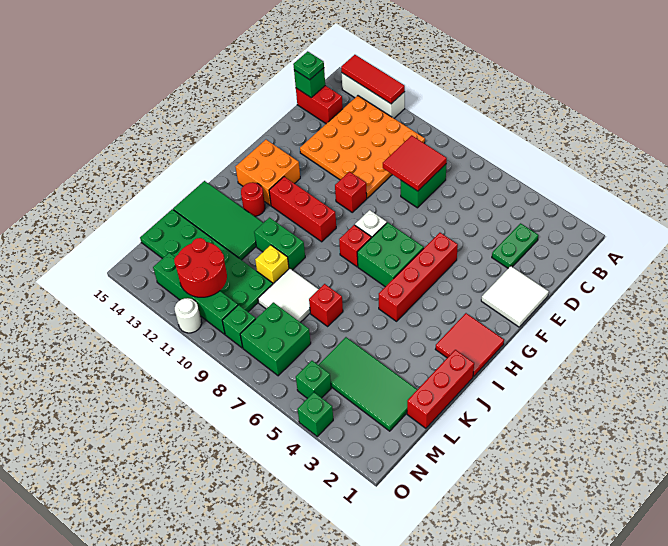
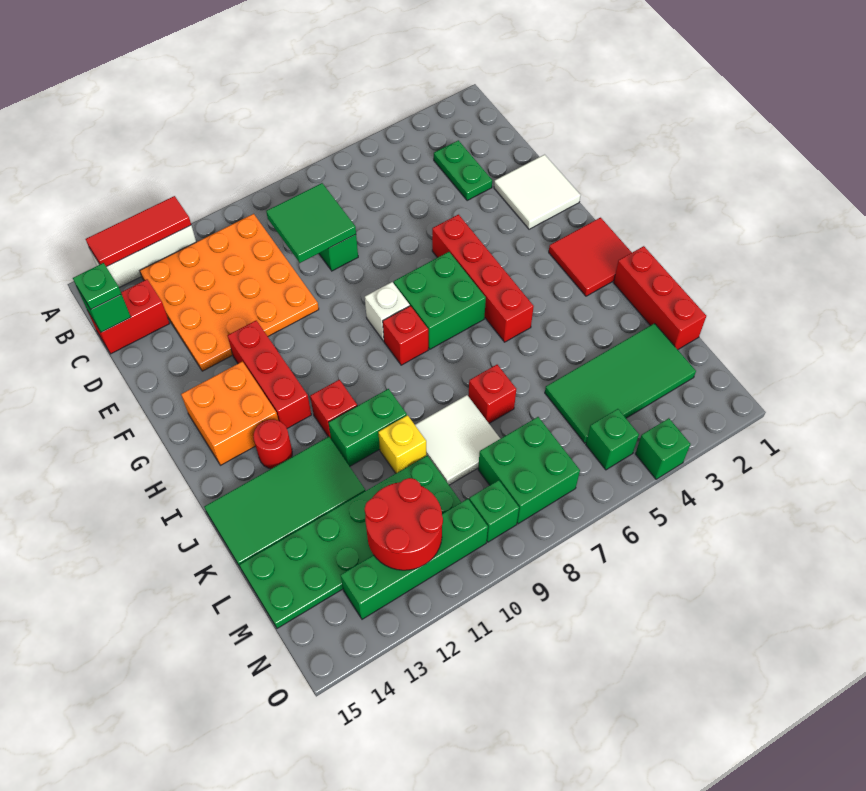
red tile C8:D9 level 2 -> green tile C8:D9 level 2
red brick F10 level 1 -> red brick I11 level 1
red brick H10:H12 level 1 -> red brick F12:H12 level 1
white round brick O11 level 1 -> none

